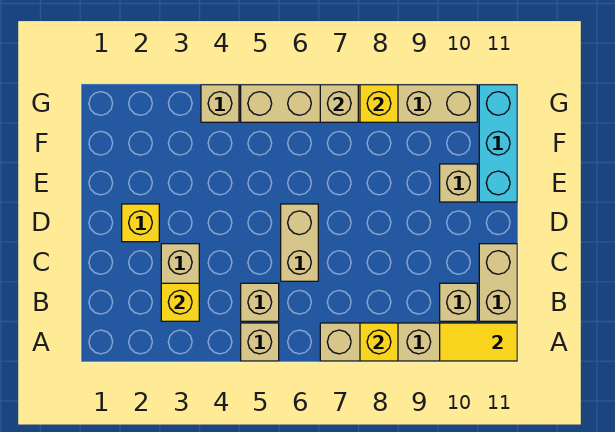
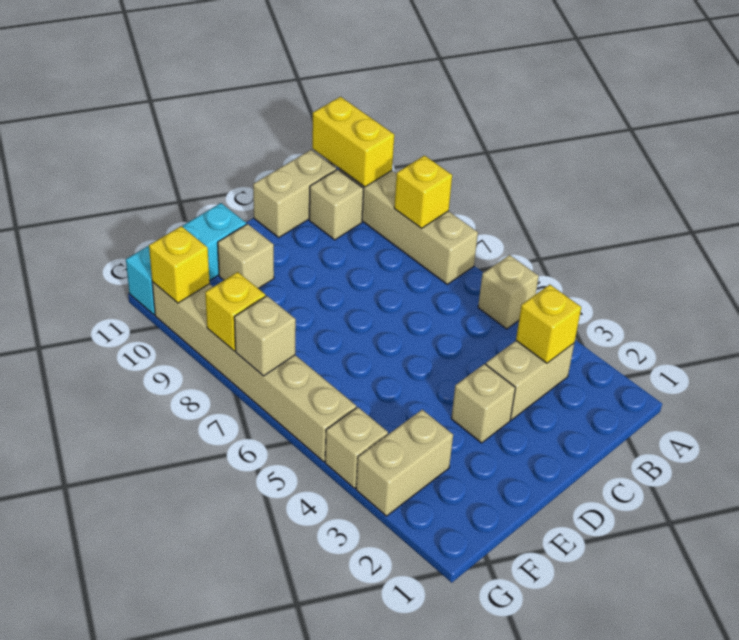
yellow tile A10:A11 level 2 -> yellow brick A10:A11 level 2
tan brick B5 level 1 -> tan brick D3 level 1
tan brick C6:D6 level 1 -> tan brick F3:G3 level 1
yellow brick D2 level 1 -> yellow brick G10 level 2

